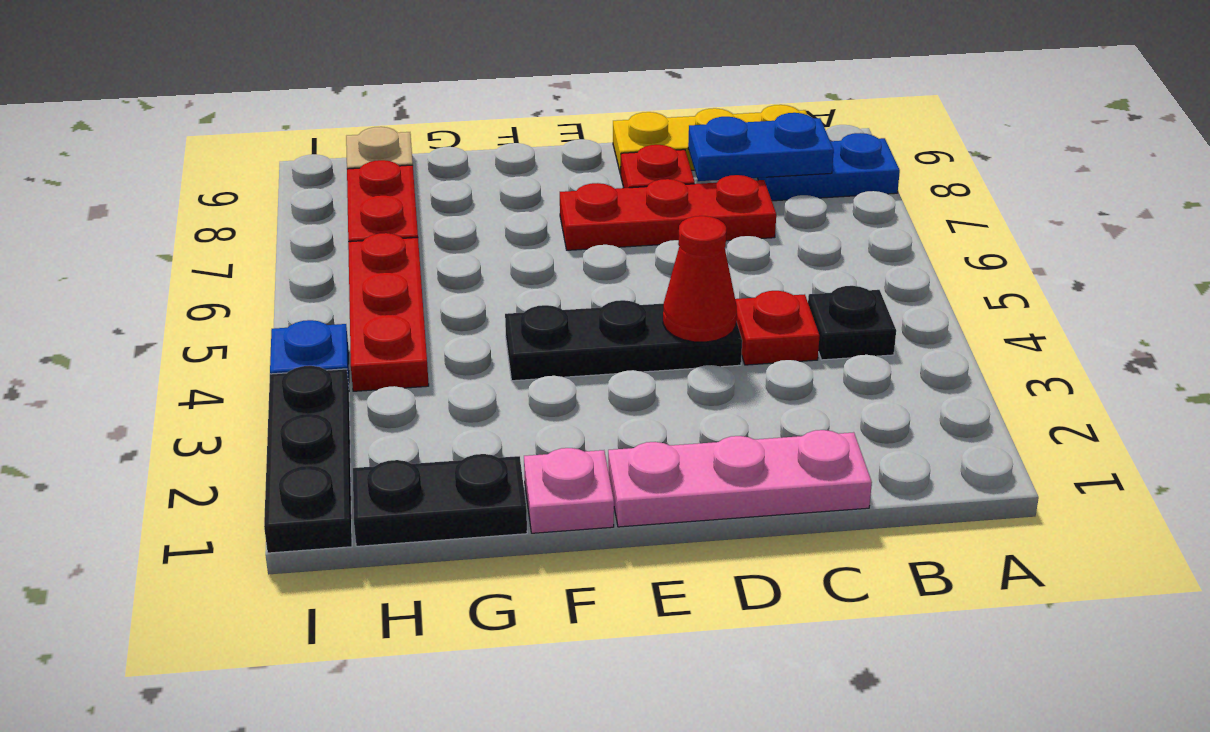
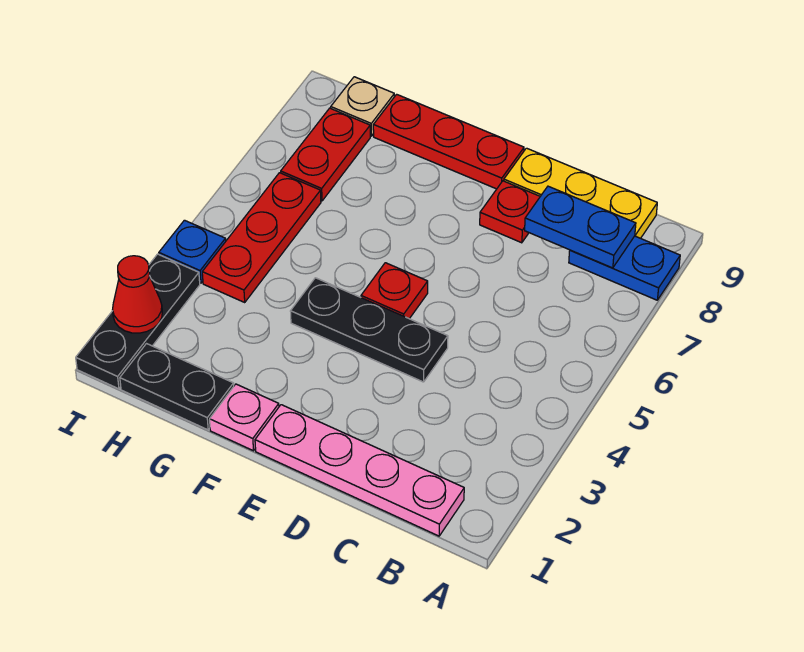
black plate B4 level 1 -> none
pink plate C1:E1 level 1 -> pink plate B1:E1 level 1
red plate C4 level 1 -> red plate E5 level 1
red plate C7:E7 level 1 -> red plate E9:G9 level 1
red cone D4 level 2 -> red cone I2 level 2

